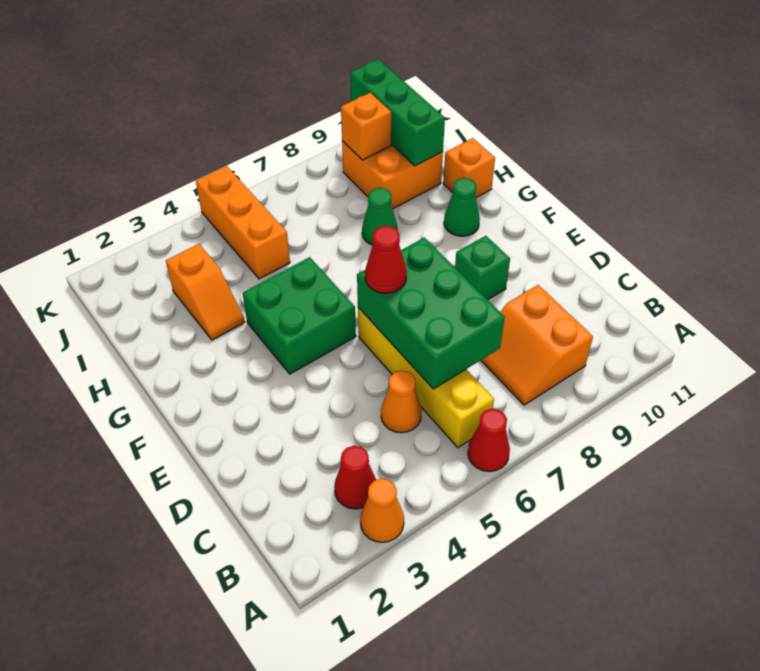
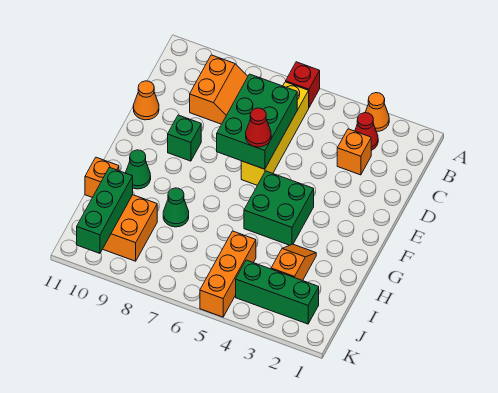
red cone A6 level 1 -> red brick A6 level 1
orange cone C5 level 1 -> orange cone D11 level 1
none -> green brick J2:J4 level 1
orange brick J9 level 2 -> orange brick C3 level 1

